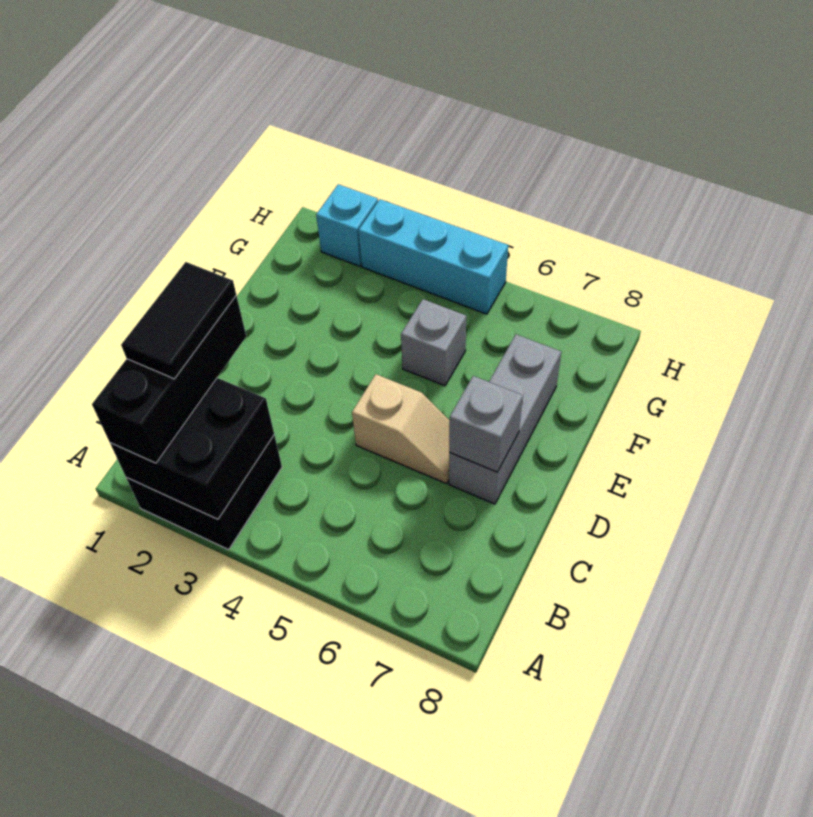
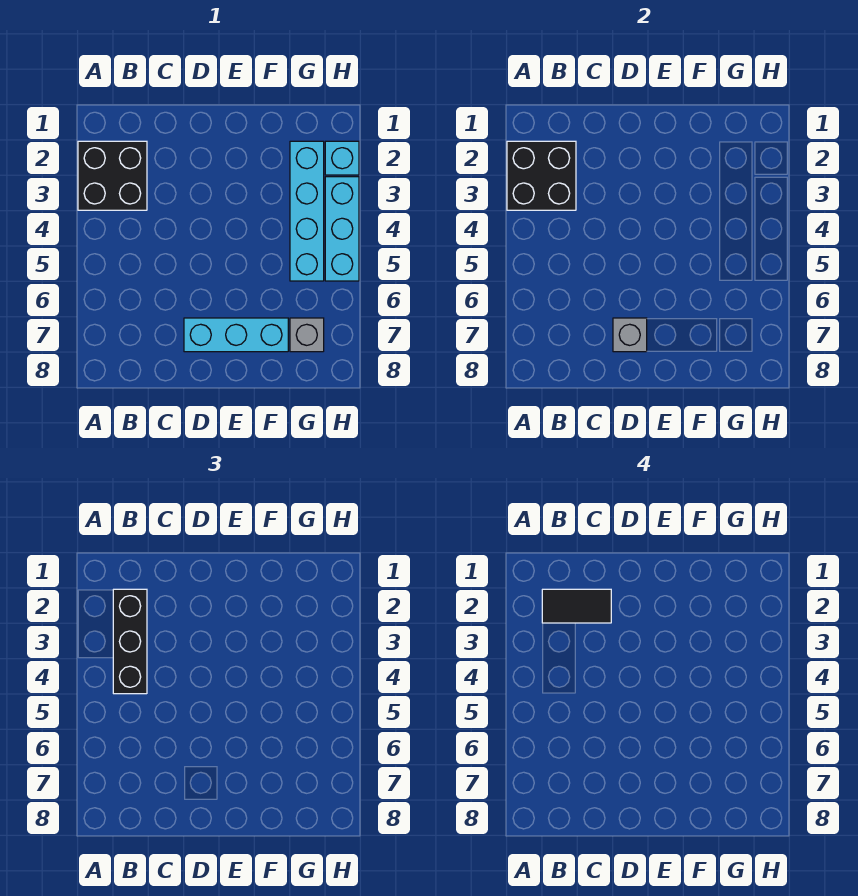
black brick A2:C2 level 3 -> black brick B2:B4 level 3
tan slope D5:D6 level 1 top 5 -> none
grey brick D7:F7 level 1 -> cyan brick D7:F7 level 1
grey brick F5 level 1 -> grey brick G7 level 1
none -> cyan brick G2:G5 level 1

